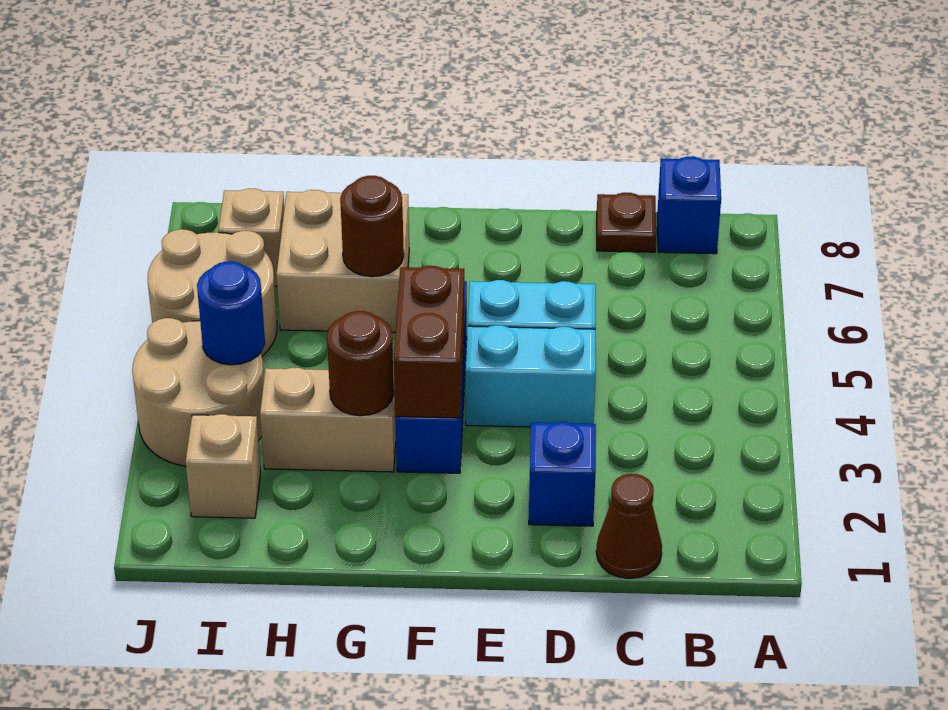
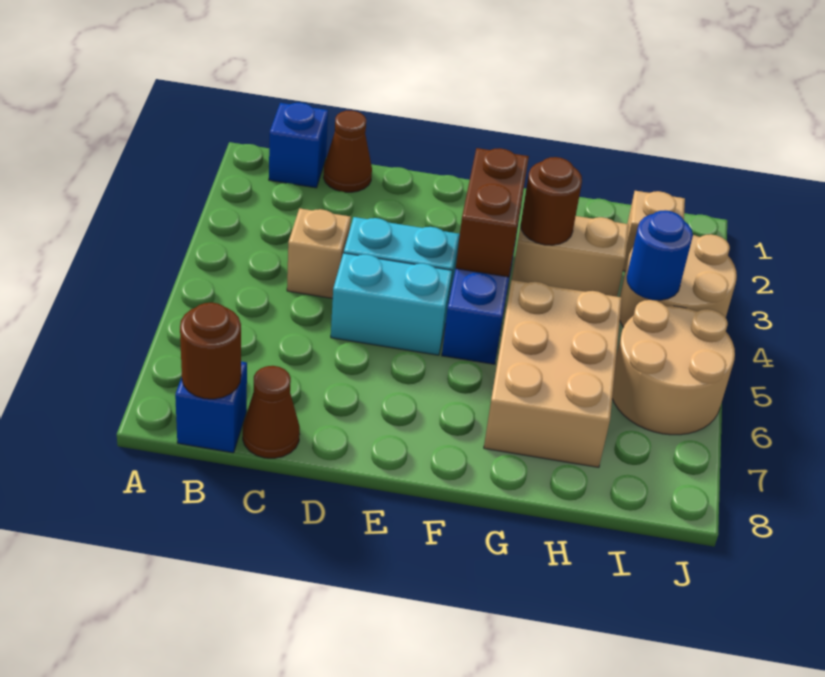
brown plate C8 level 1 -> brown cone C8 level 1
blue brick D2 level 1 -> blue brick B1 level 1
tan brick G6:H7 level 1 -> tan brick G5:H7 level 1
brown round brick G6 level 2 -> brown round brick B8 level 2
tan brick I7 level 1 -> tan brick C4 level 1

